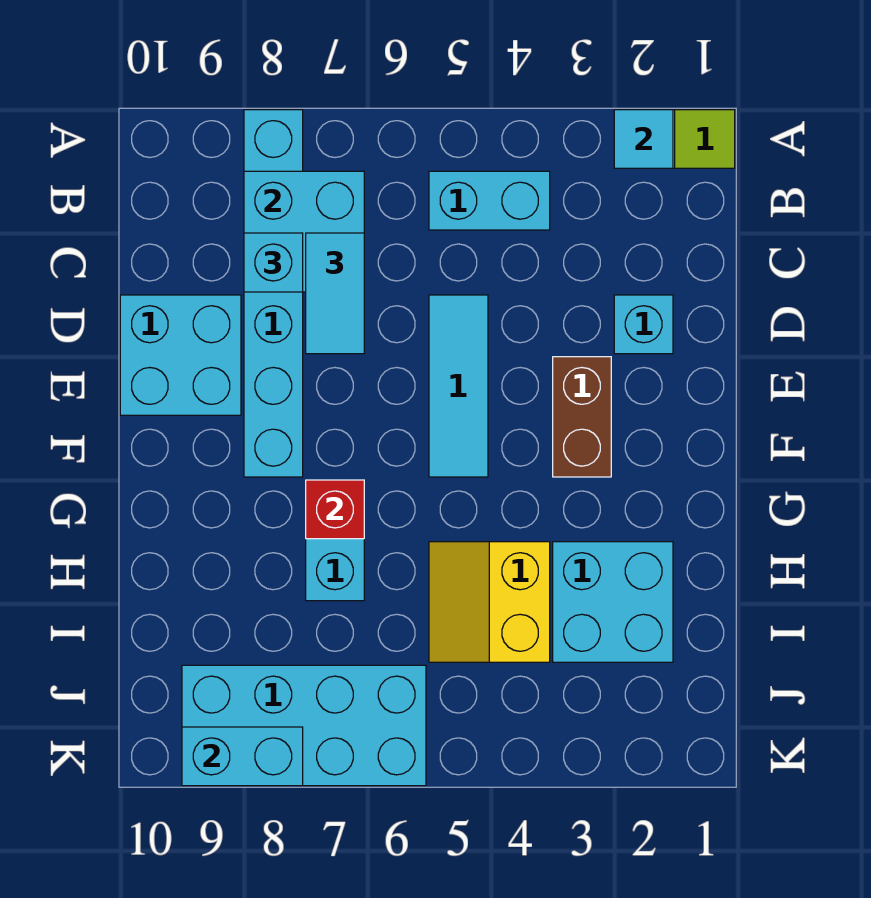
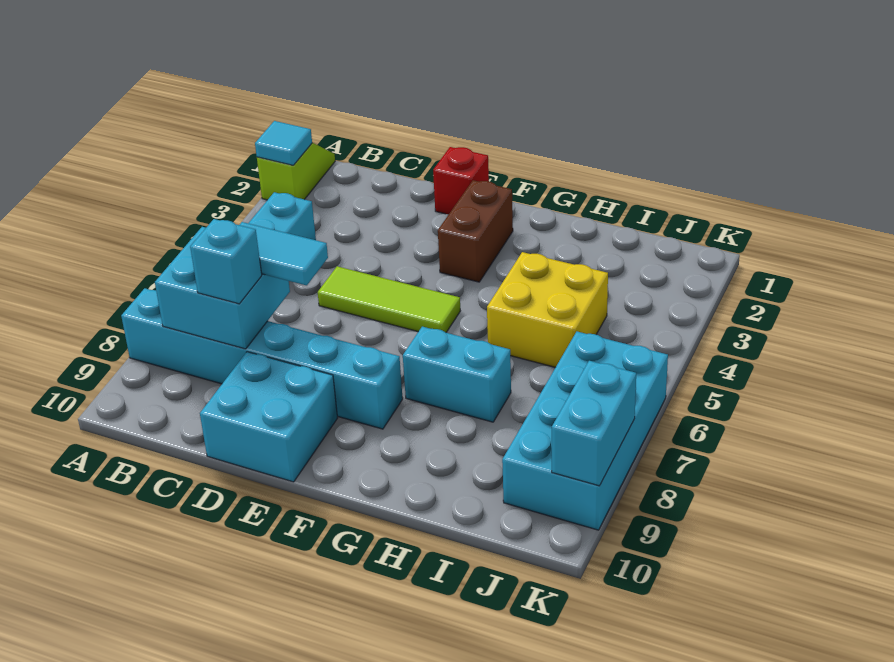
cyan brick D2 level 1 -> none
cyan tile D5:F5 level 1 -> lime tile D5:F5 level 1
brown brick E3:F3 level 1 -> brown brick F2:F3 level 1
red brick G7 level 2 -> red brick E1 level 1
cyan brick H2:I3 level 1 -> none
yellow slope H4:I5 level 1 top 4 -> yellow brick H4:I5 level 1

